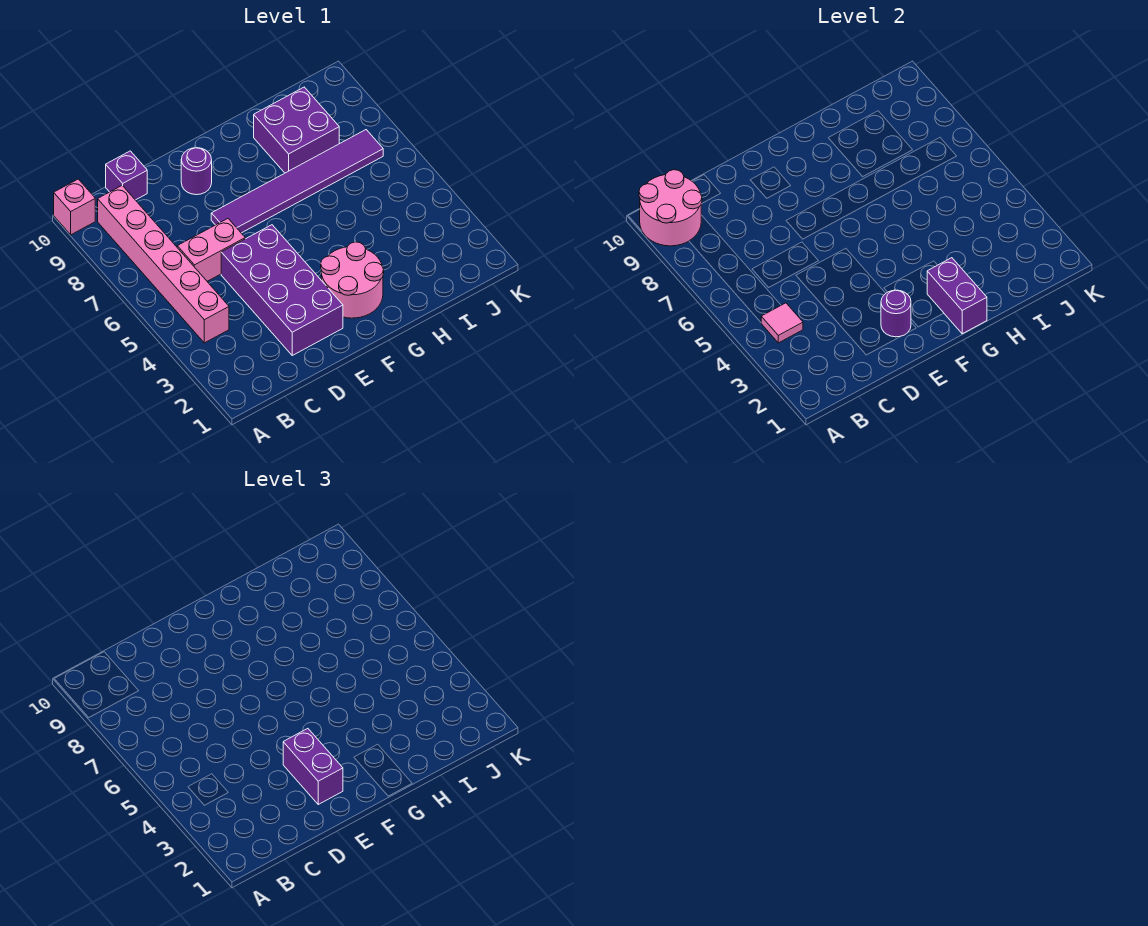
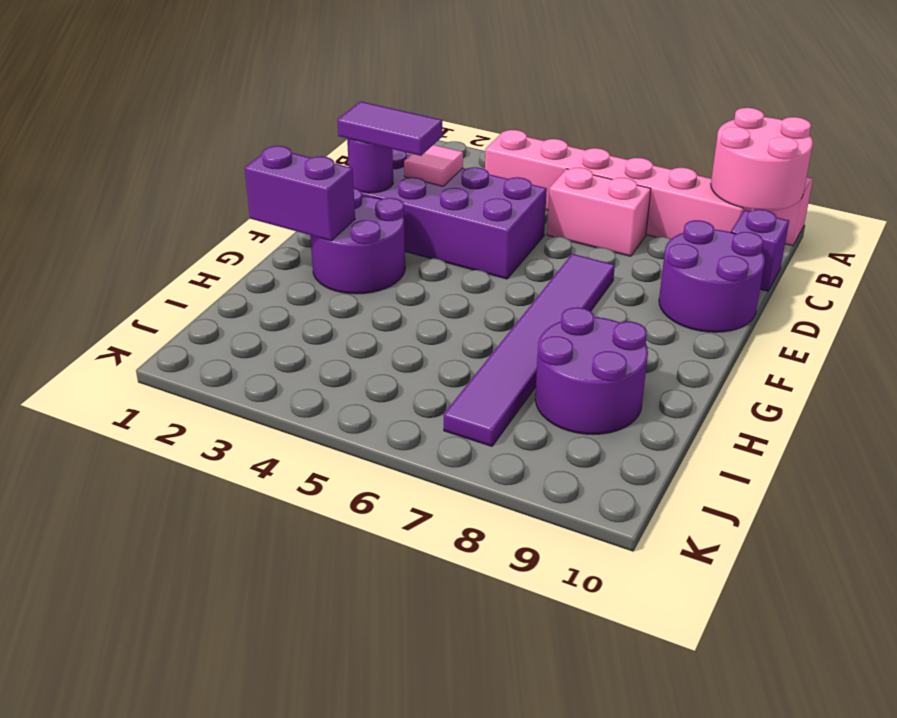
pink tile B4 level 2 -> pink tile D3 level 2
pink brick C6:D6 level 1 -> pink brick C6:C7 level 1
purple brick E2:E3 level 3 -> purple tile E2:E3 level 3
purple round brick E9 level 1 -> purple round brick D9:E10 level 1
pink round brick F2:G3 level 1 -> purple round brick F2:G3 level 1
purple brick H8:I9 level 1 -> purple round brick H8:I9 level 1

